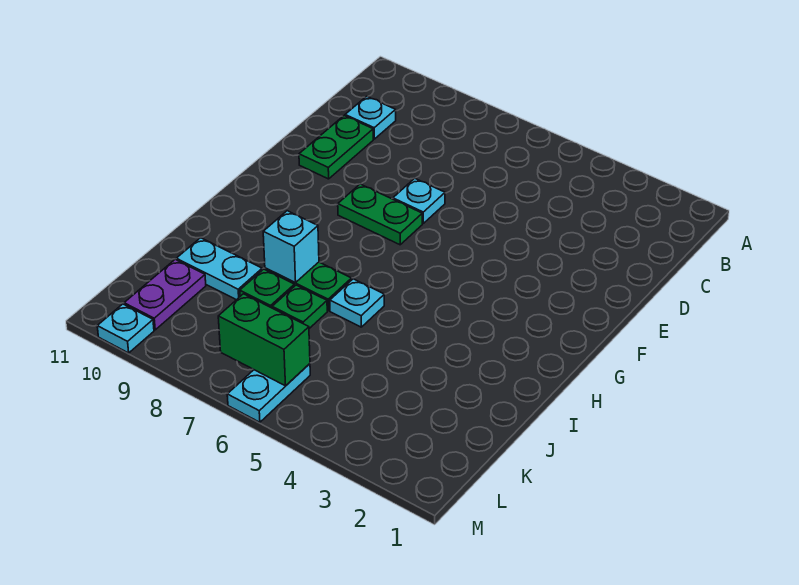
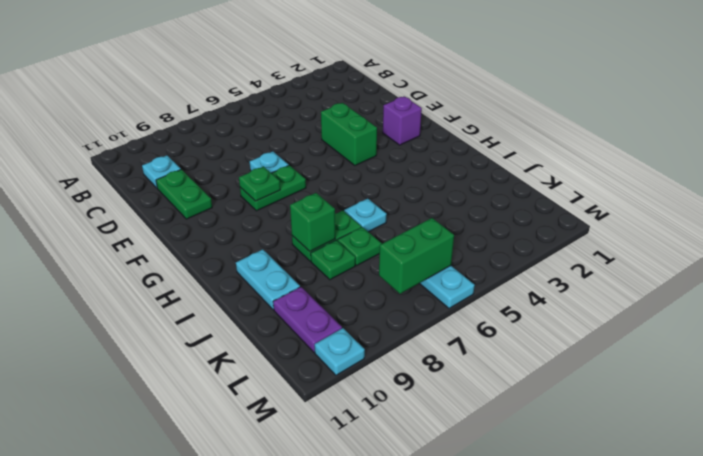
none -> green brick E4:F4 level 1
none -> purple brick F2 level 1
none -> green plate F8 level 2
cyan brick I8 level 2 -> green brick I8 level 2
cyan plate J9:J10 level 1 -> cyan plate I10:J10 level 1

